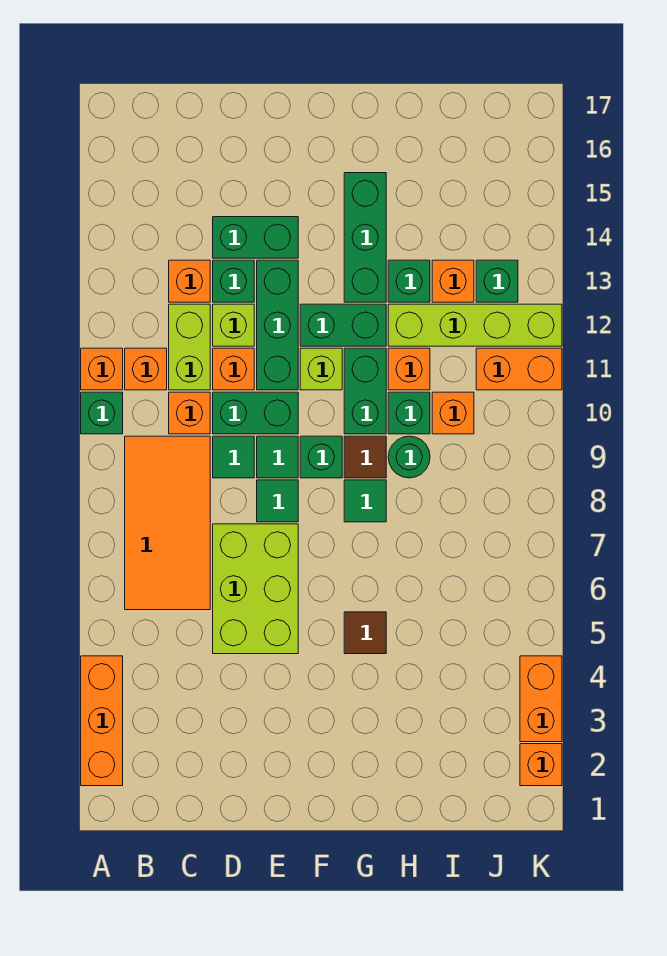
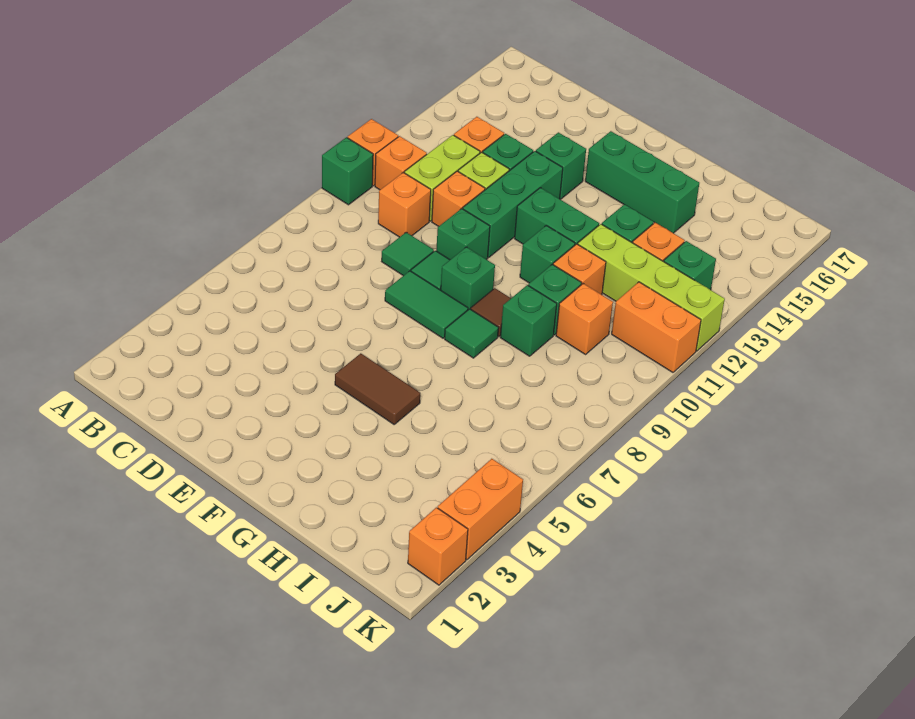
orange brick A2:A4 level 1 -> none
orange tile B6:C9 level 1 -> none
lime brick D5:E7 level 1 -> none
green brick D10:E10 level 1 -> green brick E10 level 1
green brick D14:E14 level 1 -> green brick E14 level 1
green tile E8 level 1 -> green tile E8:F8 level 1
lime brick F11 level 1 -> none
brown tile G5 level 1 -> brown tile F5:G5 level 1
green brick G10:G11 level 1 -> green brick G11 level 1
green brick G13:G15 level 1 -> green brick F15:H15 level 1
green round brick H9 level 1 -> green brick H9 level 1

